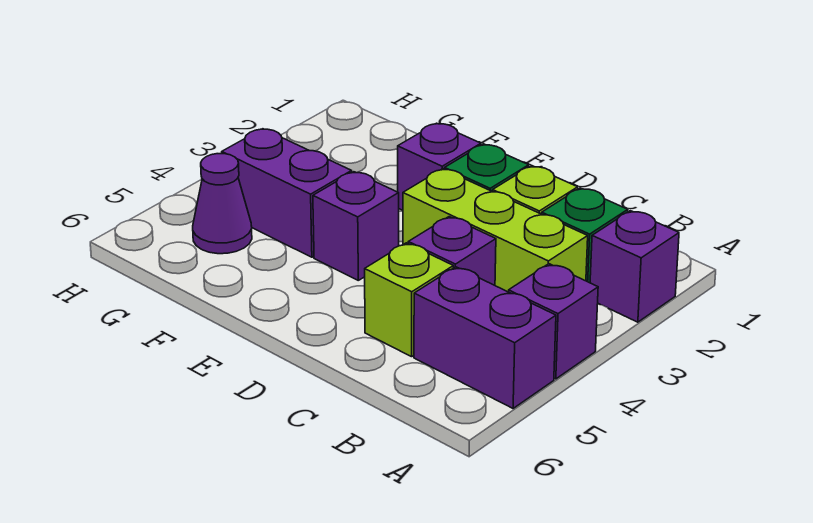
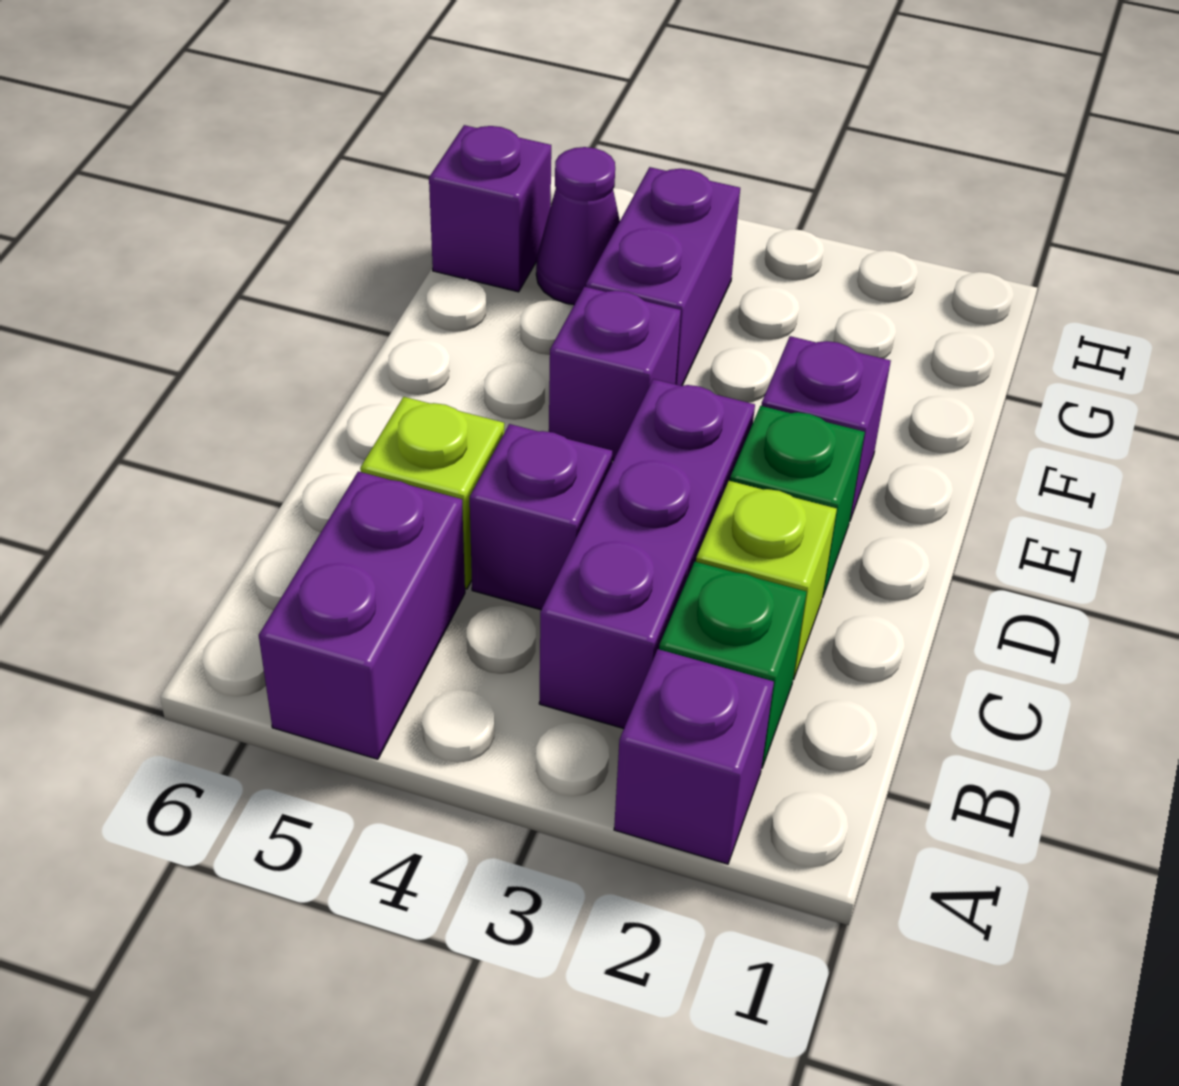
purple brick A4 level 1 -> purple brick G6 level 1
lime brick B3:D3 level 1 -> purple brick B3:D3 level 1

